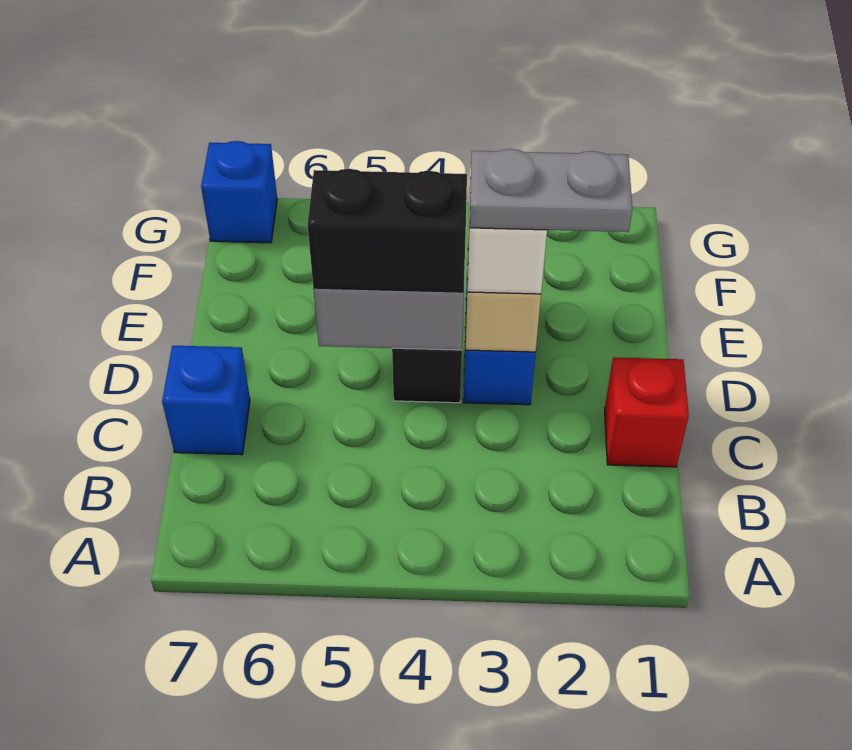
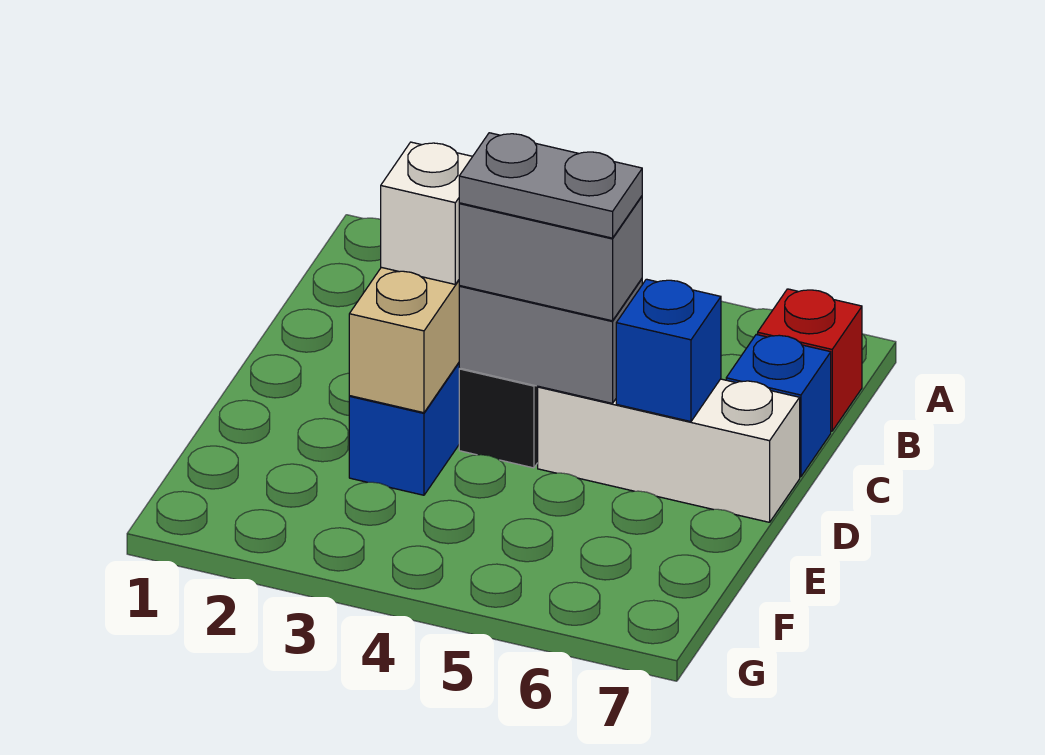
red brick C1 level 1 -> red brick B7 level 1
grey plate D2:D3 level 4 -> grey plate D4:D5 level 4
black brick D4:D5 level 3 -> grey brick D4:D5 level 3
none -> white brick D5:D7 level 1
blue brick G7 level 1 -> blue brick D6 level 2

